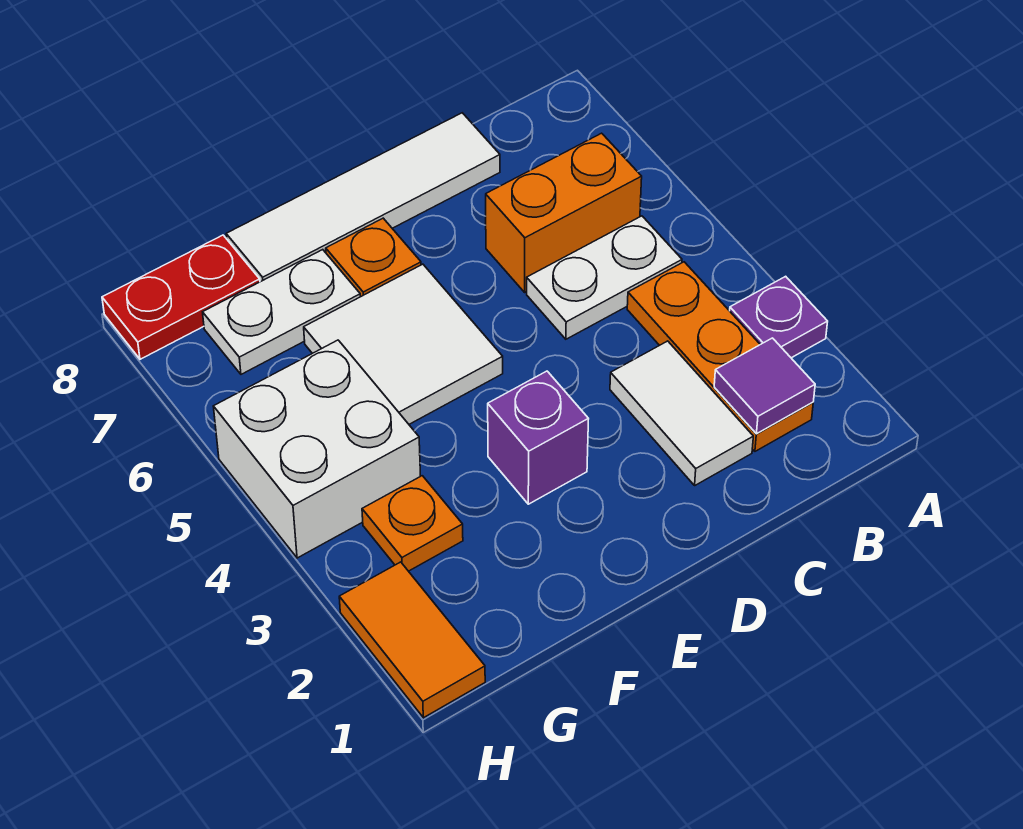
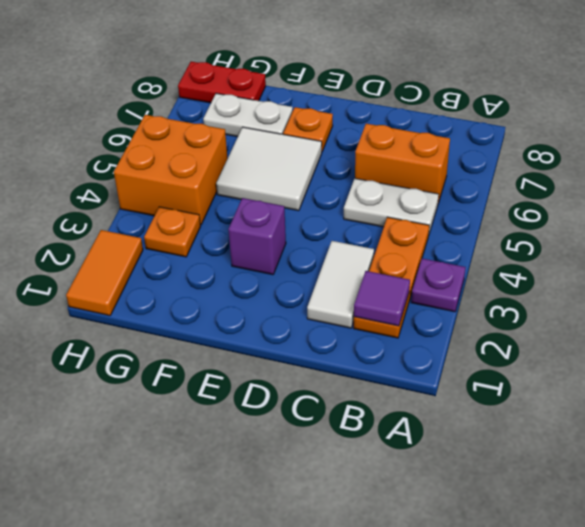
white tile C8:F8 level 1 -> none
white brick G4:H5 level 1 -> orange brick G4:H5 level 1

